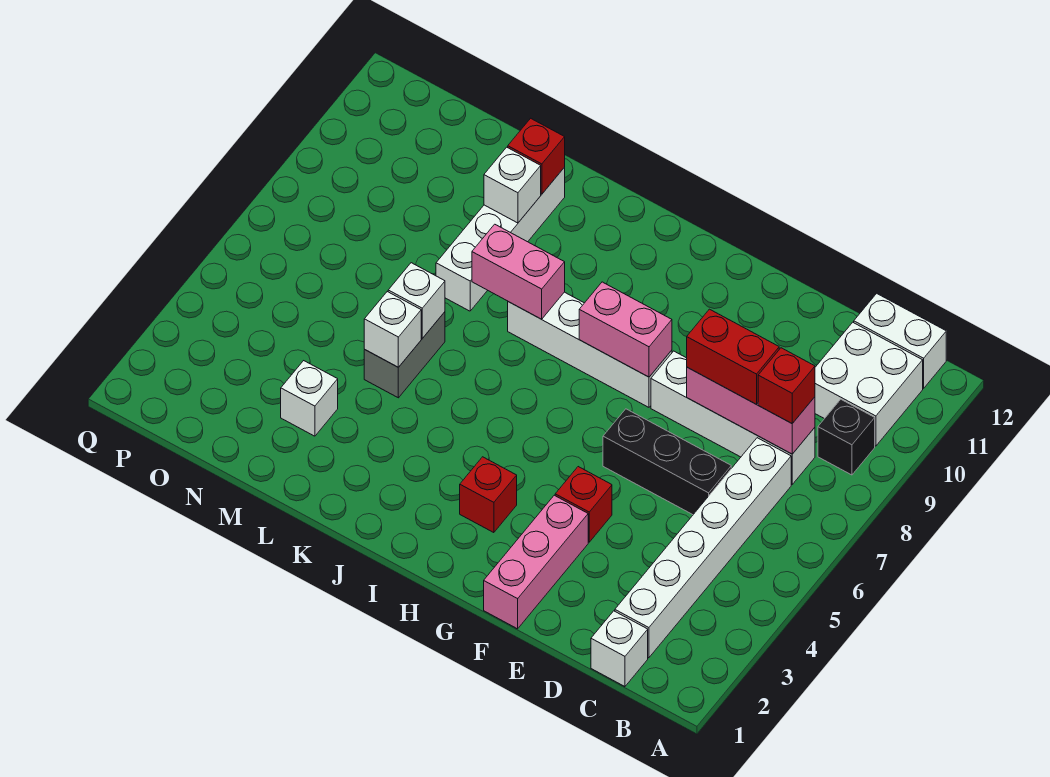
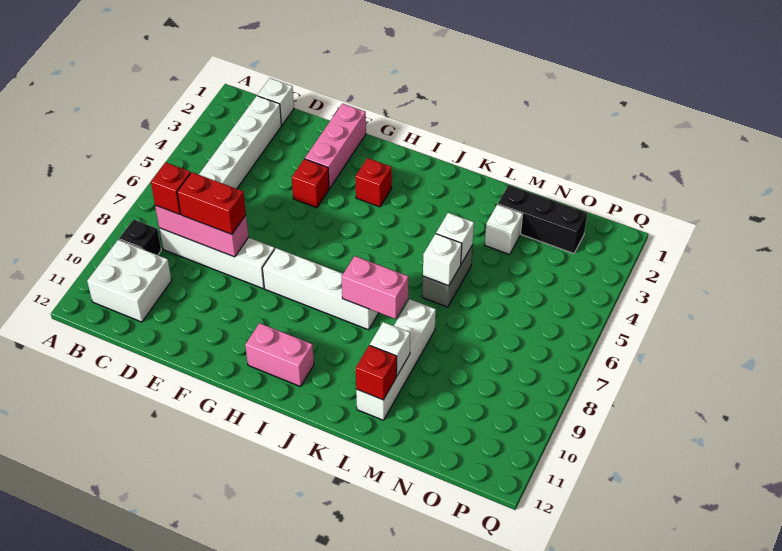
white brick B12:C12 level 1 -> none
black brick D6:F6 level 1 -> black brick M2:O2 level 1
pink brick G8:H8 level 2 -> pink brick H11:I11 level 1

